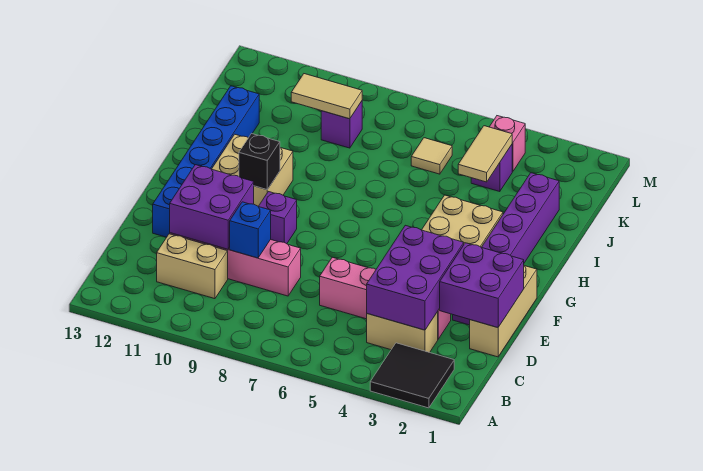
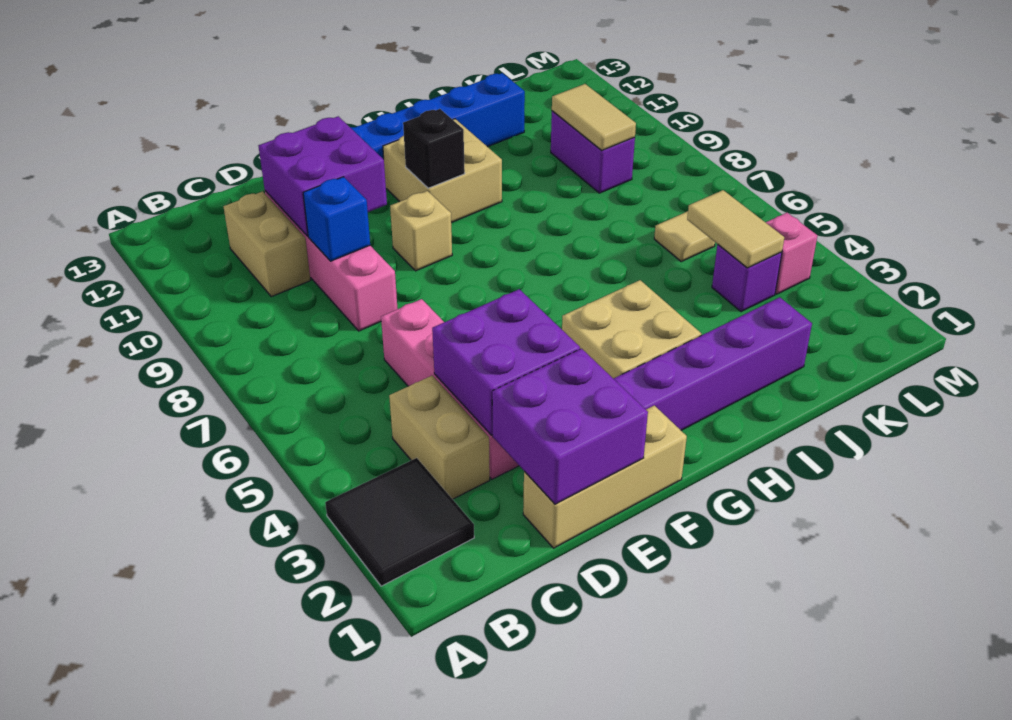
purple brick C3:E4 level 2 -> purple brick D3:E4 level 2
purple brick F9 level 1 -> tan brick F9 level 1
tan tile J4:K4 level 2 -> tan tile K4:K5 level 2
purple brick K9 level 1 -> purple brick K9:K10 level 1

